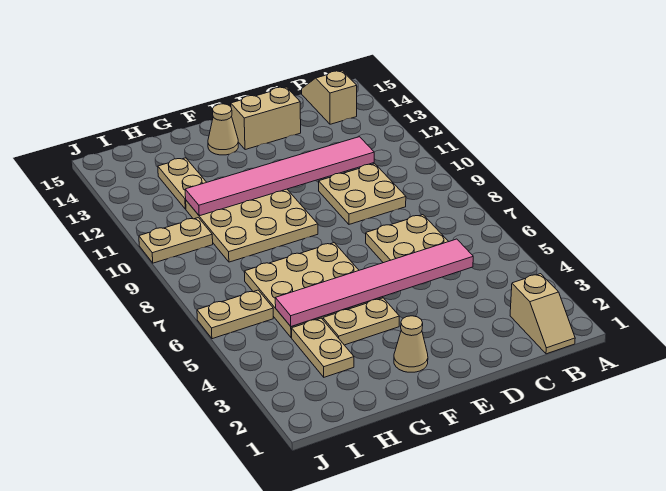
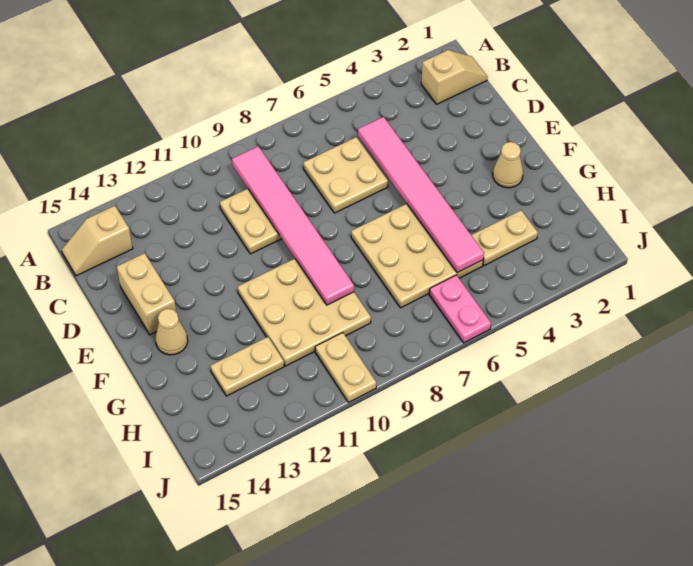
pink tile C11:H11 level 2 -> pink tile B9:G9 level 2
tan plate F4:G4 level 1 -> none
tan plate I6:J6 level 1 -> pink plate I6:J6 level 1

